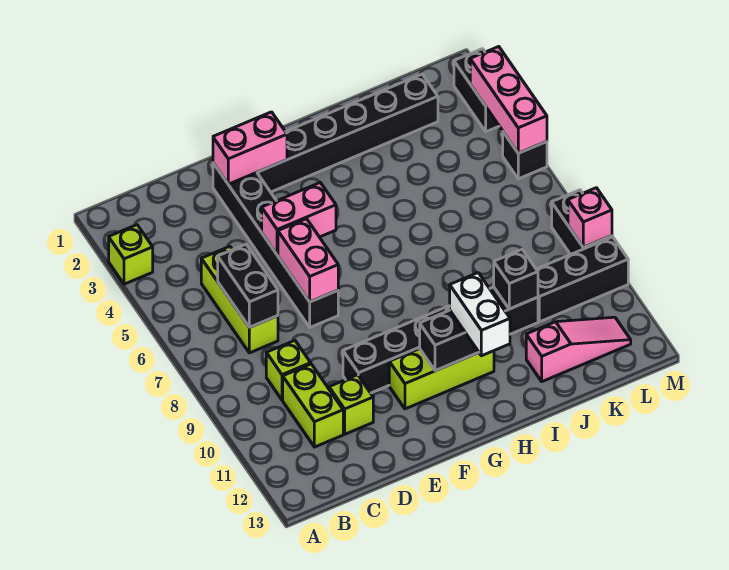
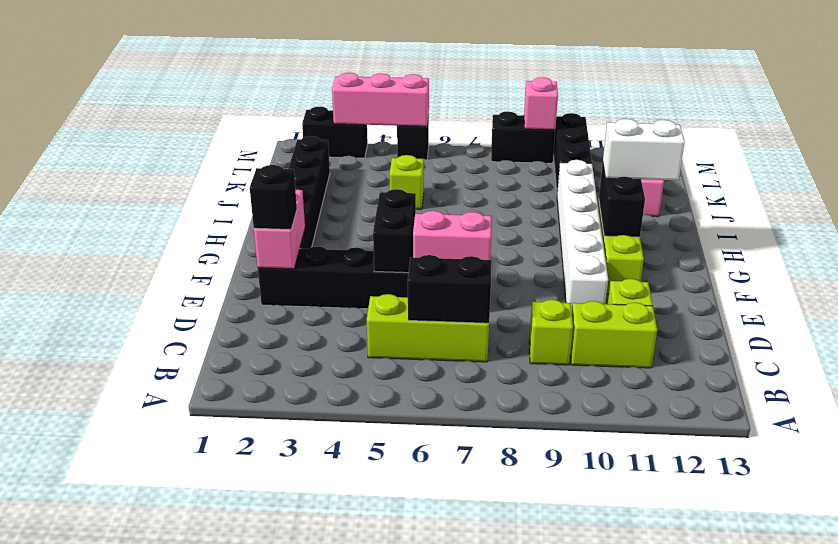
lime brick A3 level 1 -> lime brick J5 level 1
pink brick E5:F5 level 2 -> black brick E5:F5 level 2
black brick E10:J10 level 1 -> white brick E10:J10 level 1
black brick J10 level 2 -> black brick E2 level 3

